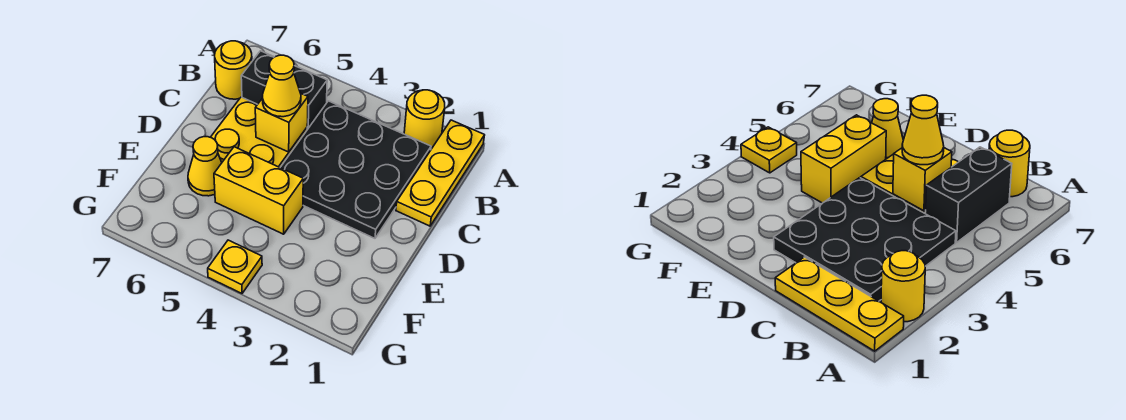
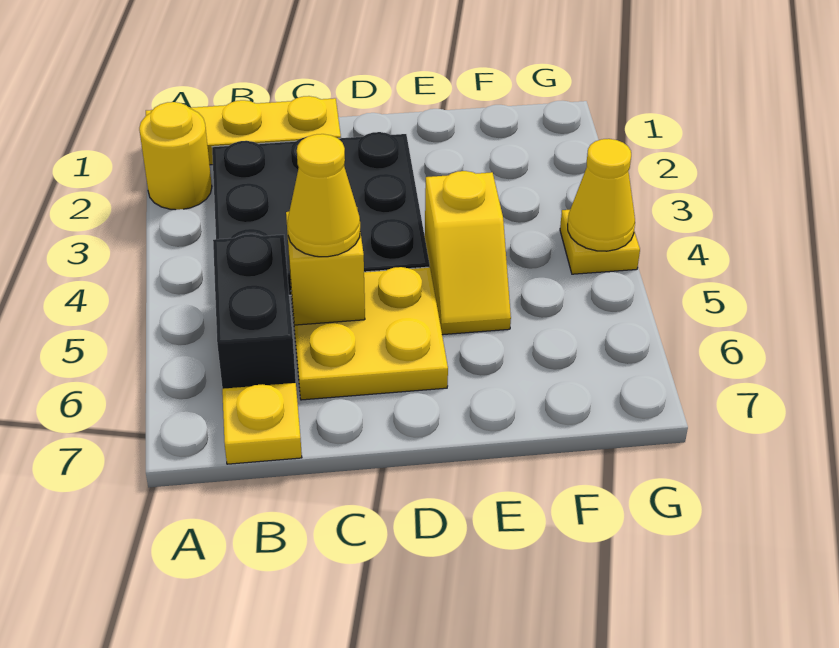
yellow round brick B7 level 1 -> yellow plate B7 level 1
yellow brick E4:E5 level 1 -> yellow slope E4:E5 level 1 top 4
yellow cone E6 level 1 -> yellow cone G4 level 2

